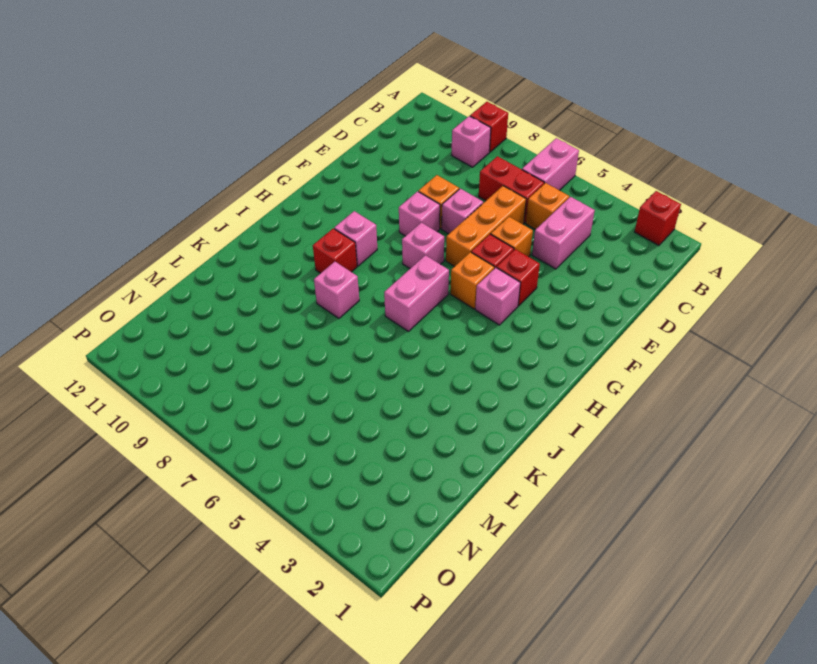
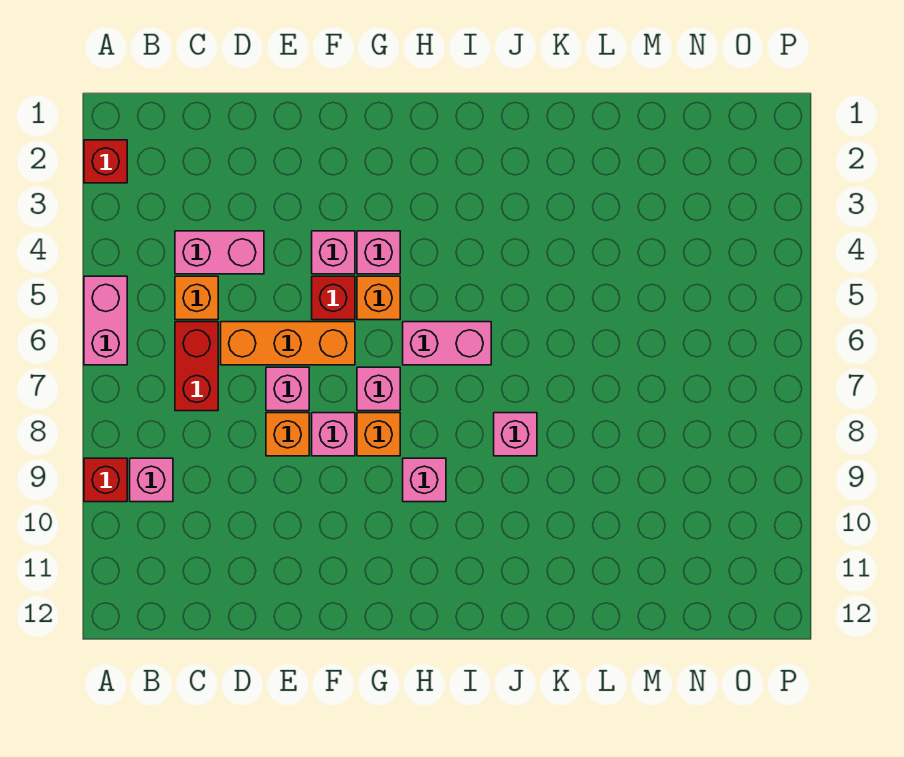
pink brick A6:B6 level 1 -> pink brick A5:A6 level 1
orange brick E5 level 1 -> orange brick G8 level 1
red brick F4 level 1 -> pink brick F4 level 1
red brick I9 level 1 -> none

